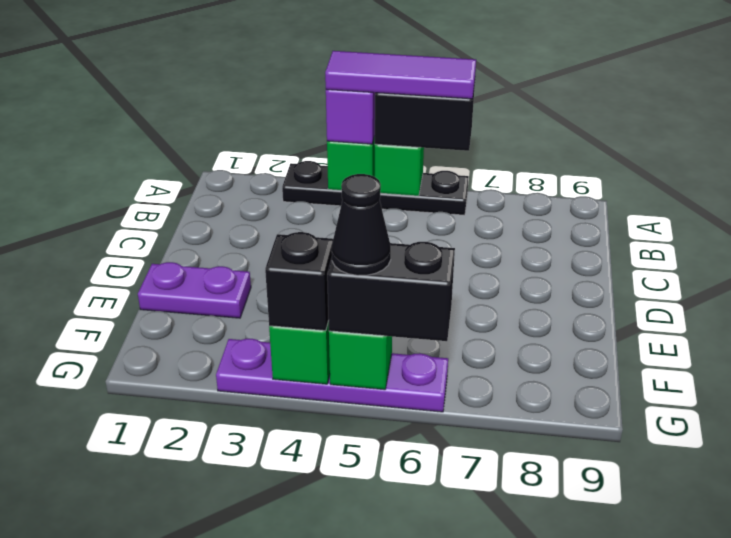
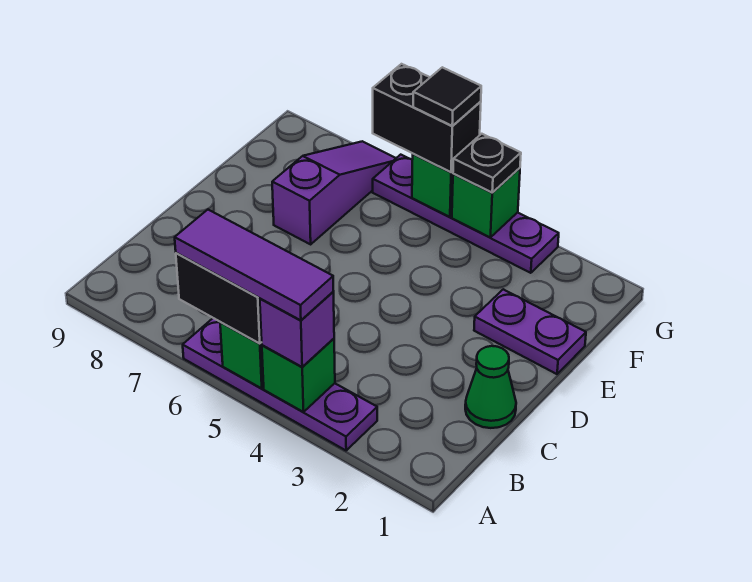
black plate A3:A6 level 1 -> purple plate A3:A6 level 1
none -> green cone C1 level 1
none -> purple slope E7:G7 level 1 top E
black brick G4 level 3 -> black plate G4 level 3
black cone G5 level 4 -> black tile G5 level 4

